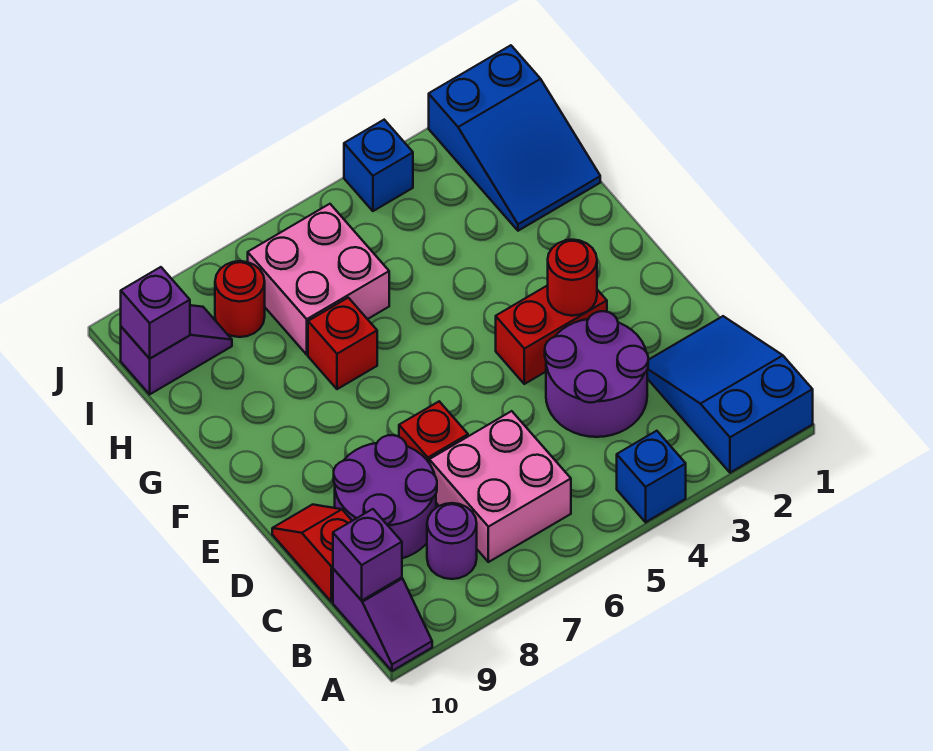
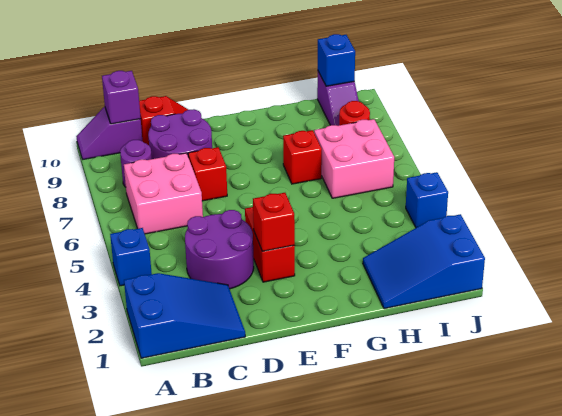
red round brick E3 level 2 -> red brick E3 level 2
purple brick I10 level 2 -> blue brick I10 level 2

